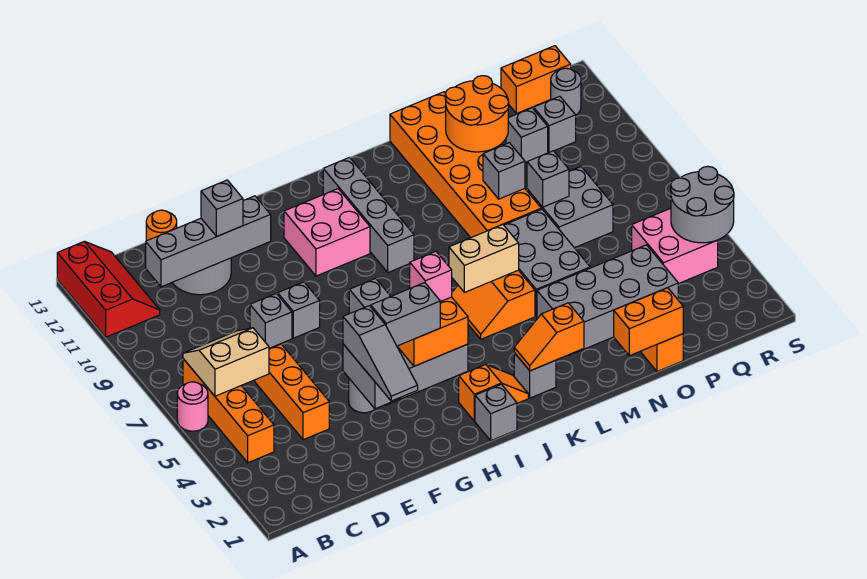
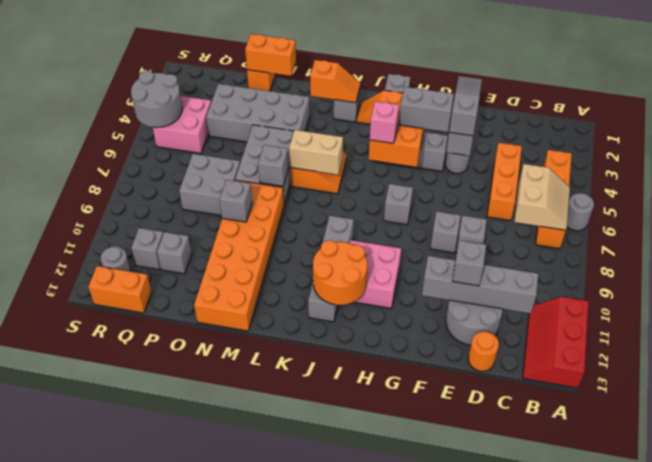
pink round brick A6 level 1 -> grey round brick A6 level 1
tan slope B6:C7 level 2 top 6 -> tan slope B6:C7 level 2 top C
orange round brick N11:O12 level 2 -> orange round brick I11:J12 level 2
grey brick O8 level 2 -> grey brick M7 level 2

